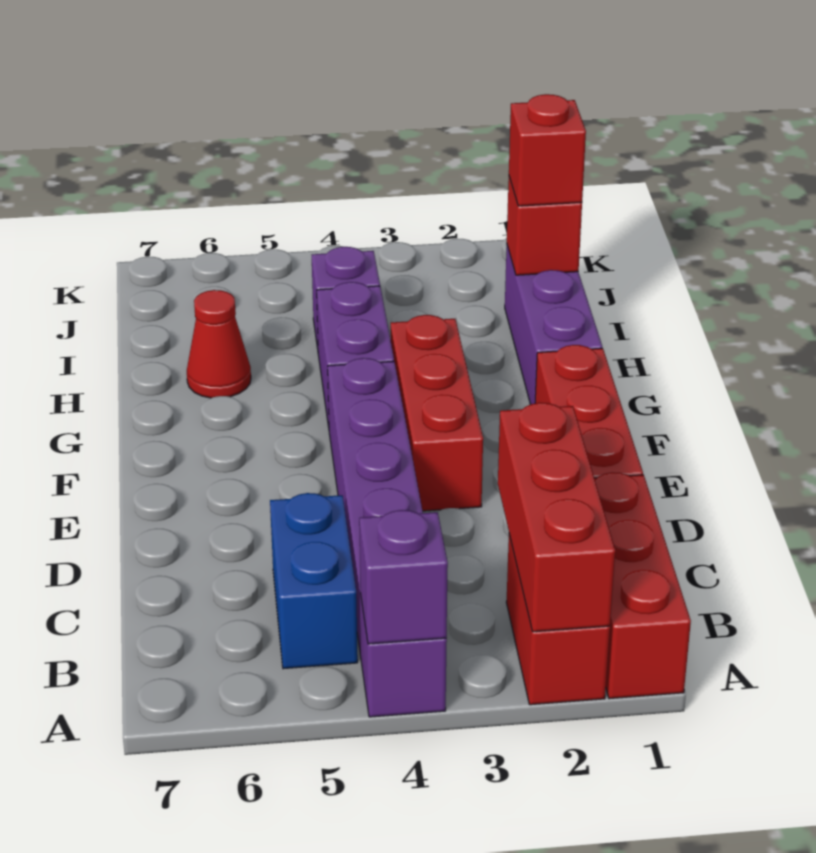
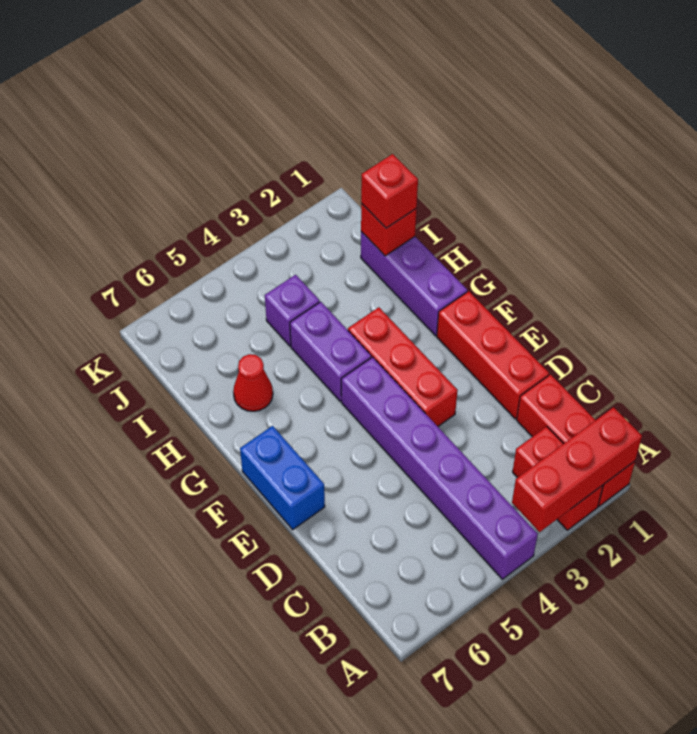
red brick A2:C2 level 2 -> red brick A1:A3 level 2
purple brick A4 level 2 -> none
blue brick B5:C5 level 1 -> blue brick E7:F7 level 1

